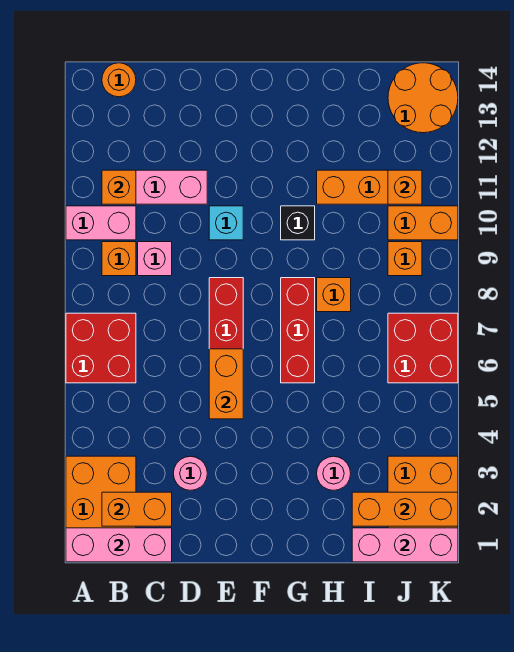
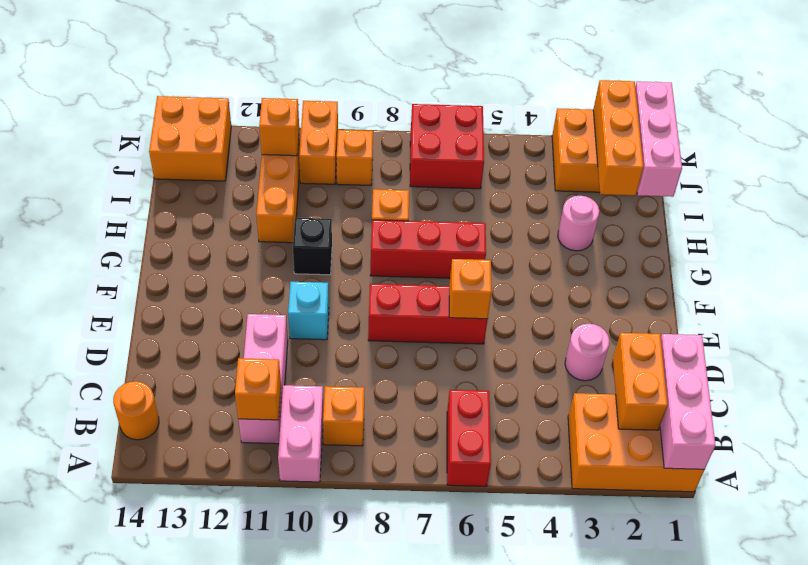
red brick A6:B7 level 1 -> red brick A6:B6 level 1
pink brick C9 level 1 -> none
orange brick E5:E6 level 2 -> orange brick E6 level 2
orange round brick J13:K14 level 1 -> orange brick J13:K14 level 1

